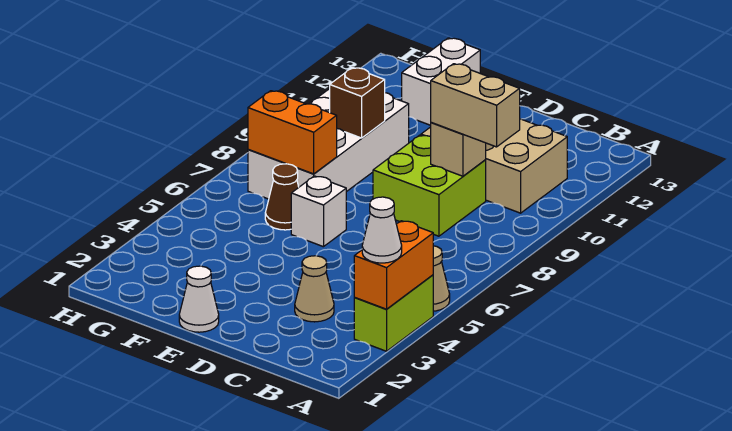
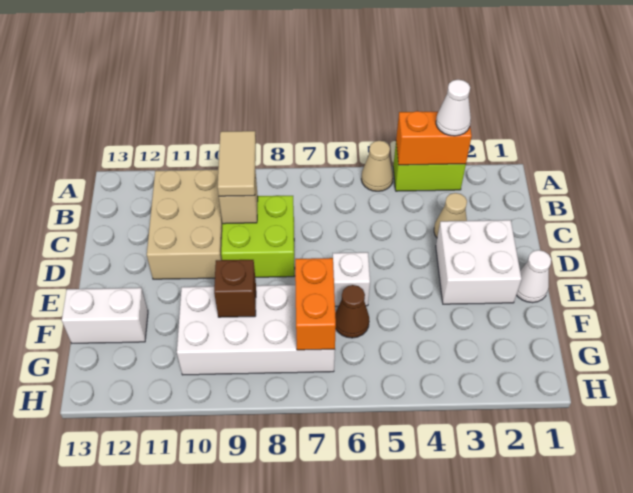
tan brick B9:C9 level 3 -> tan tile B9:C9 level 3
none -> white brick D2:E3 level 1

